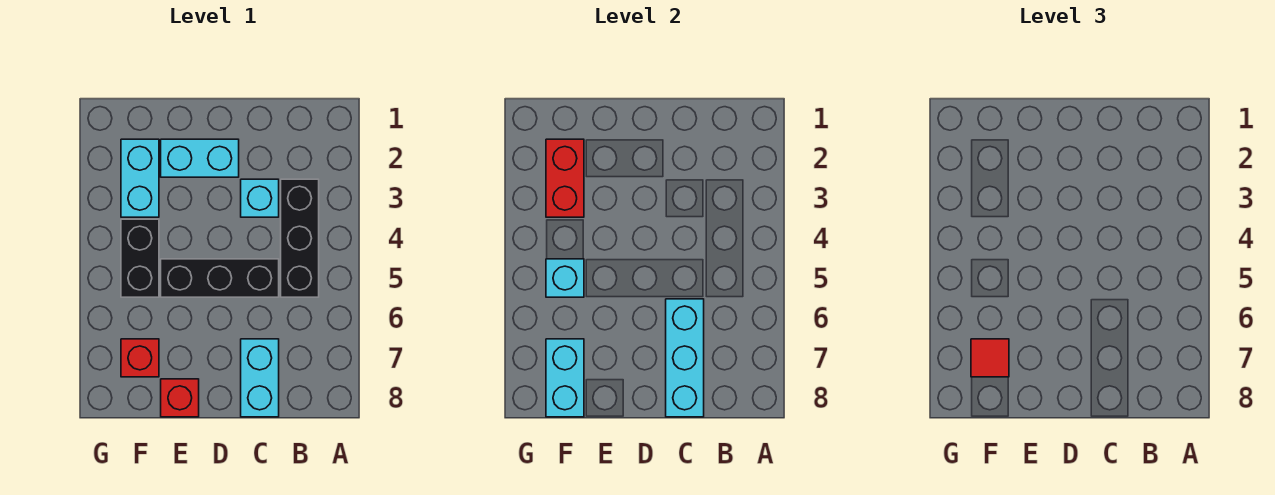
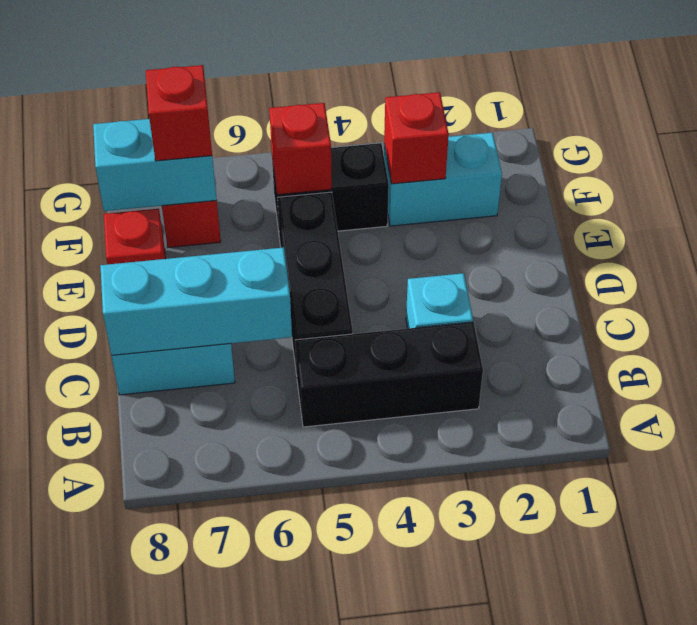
cyan brick D2:E2 level 1 -> none
red brick F2:F3 level 2 -> red brick F3 level 2
cyan brick F5 level 2 -> red brick F5 level 2
red tile F7 level 3 -> red brick F7 level 3

